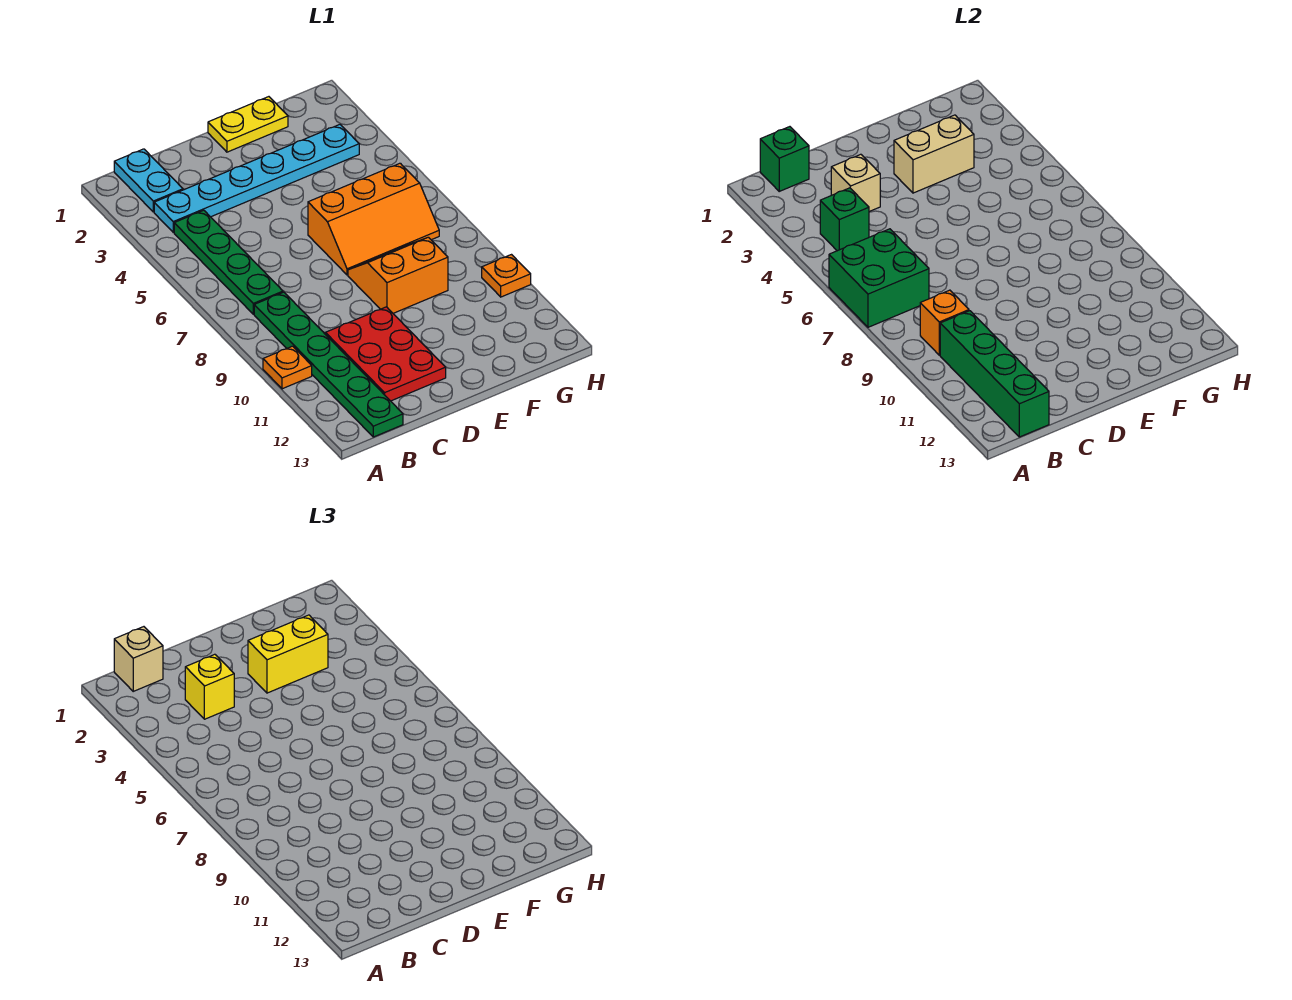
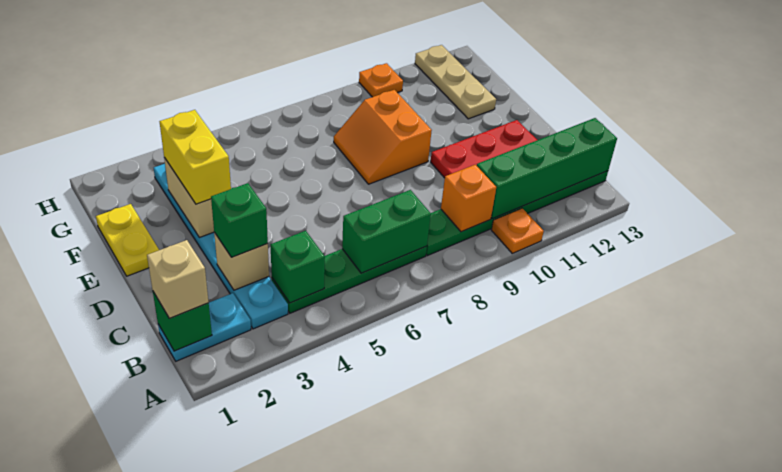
green brick A6:B7 level 2 -> green brick B6:B7 level 2
yellow brick C3 level 3 -> green brick C3 level 3
orange slope E6:G7 level 1 top 6 -> none
none -> tan plate F12:H12 level 1

